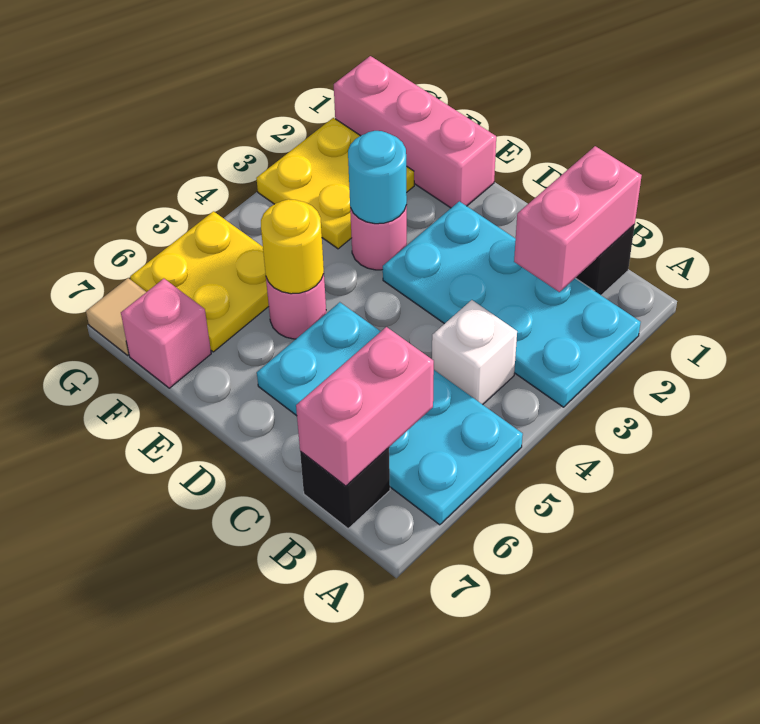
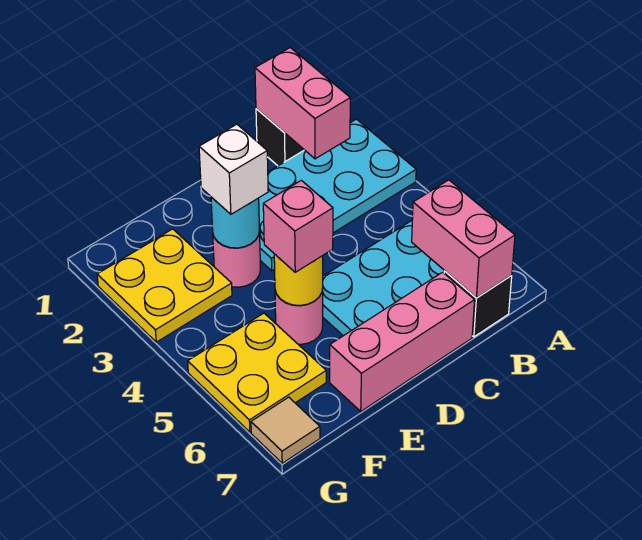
white brick B4 level 1 -> white brick E3 level 3
pink brick E1:G1 level 1 -> pink brick C7:E7 level 1
pink brick F7 level 1 -> pink brick E5 level 3

